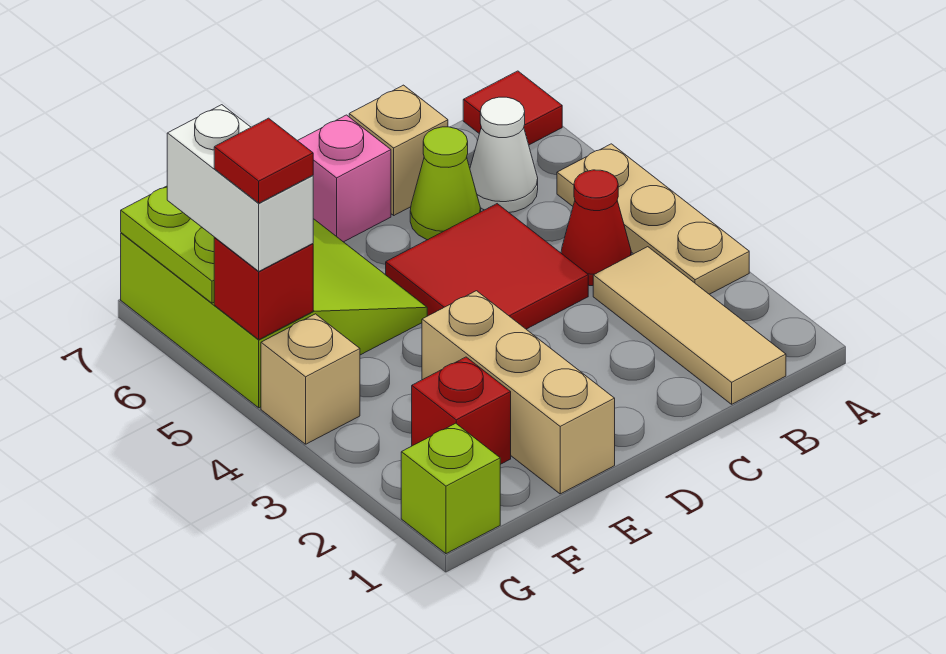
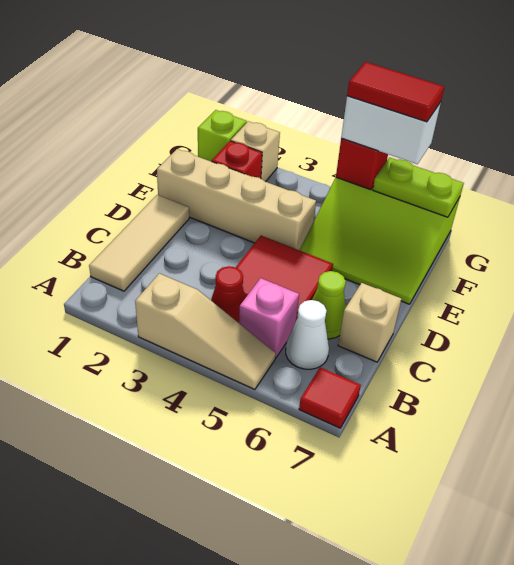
tan plate A3:A5 level 1 -> tan slope A3:A5 level 1 top 3
tan tile B1:B3 level 1 -> tan tile B1:D1 level 1
pink brick D7 level 1 -> pink brick B5 level 1
tan brick E1:E3 level 1 -> tan brick E1:E4 level 1
tan brick G4 level 1 -> tan brick G2 level 1
red tile G5 level 4 -> red tile G5:G6 level 4

